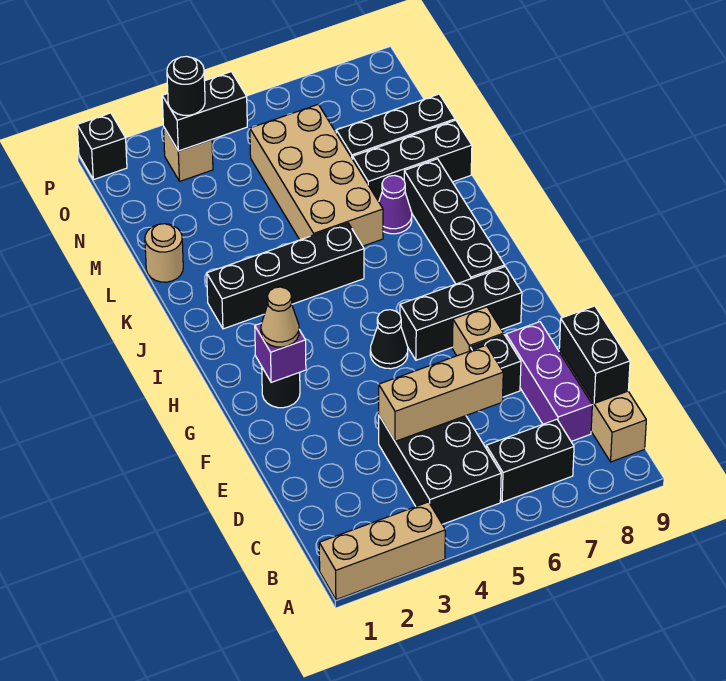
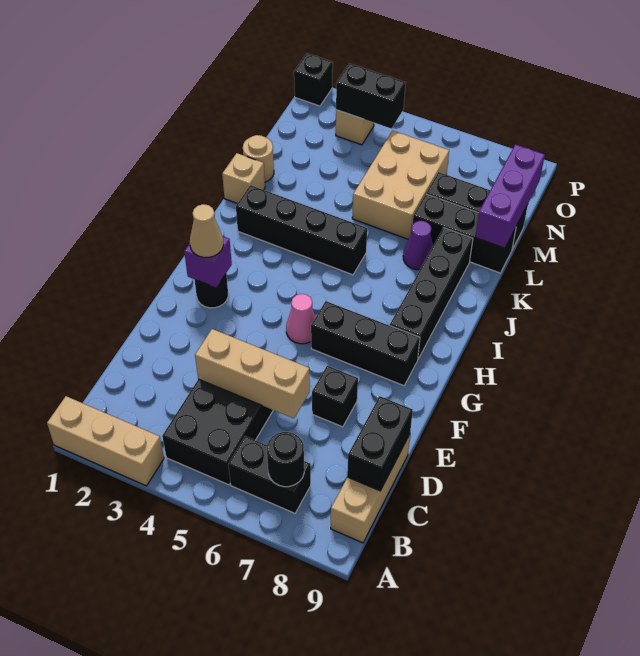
purple brick C8:E8 level 1 -> purple brick L9:N9 level 2
tan brick F7 level 1 -> tan brick K1 level 1
black cone G5 level 1 -> pink cone G5 level 1
tan brick K5:N6 level 1 -> tan brick L5:N6 level 1
black round brick O3 level 3 -> black round brick B7 level 2

